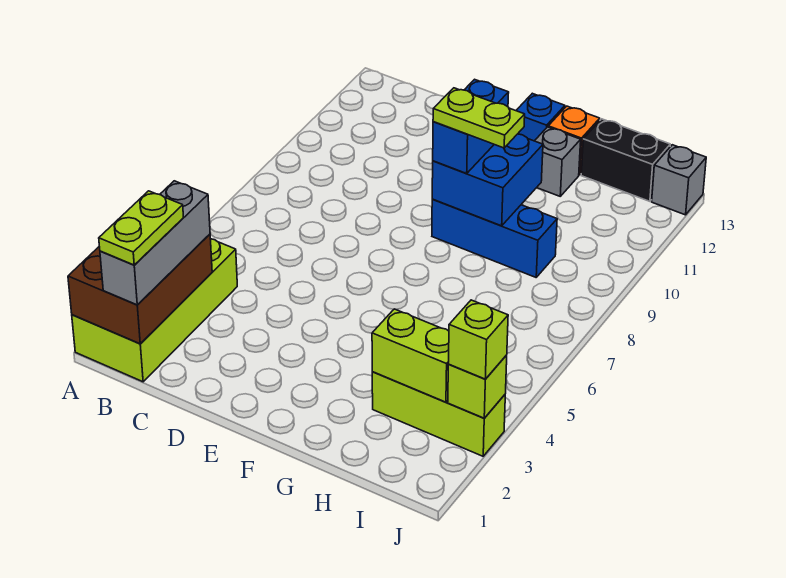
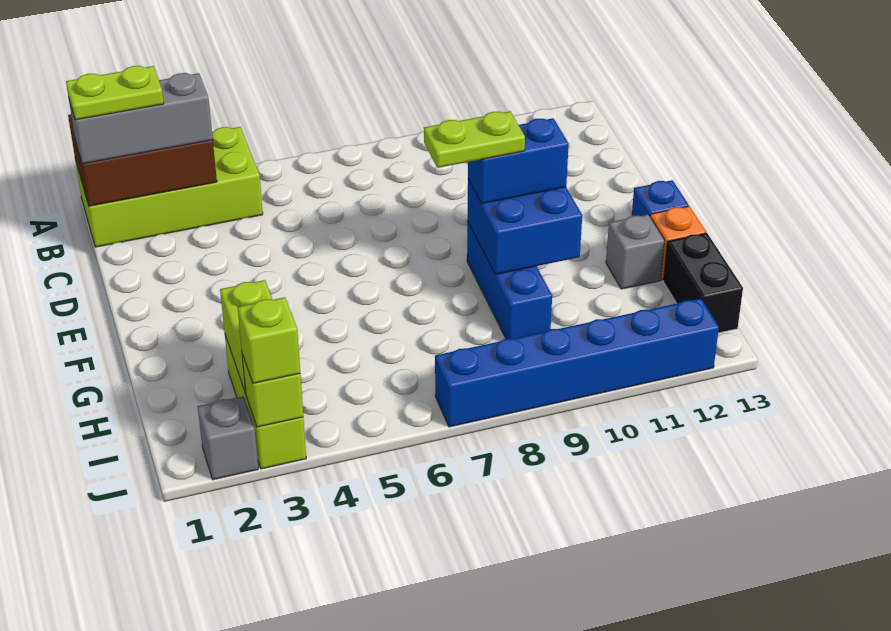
lime plate F9:G9 level 4 -> lime plate F8:F9 level 4
none -> blue brick J7:J12 level 1
grey brick J13 level 1 -> grey brick J2 level 1

